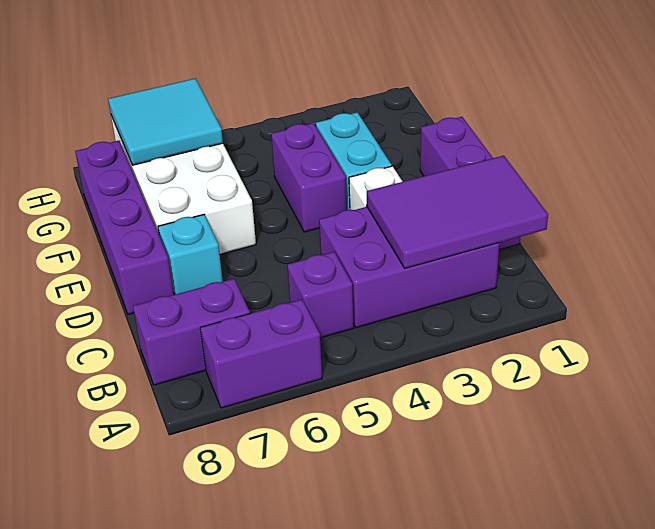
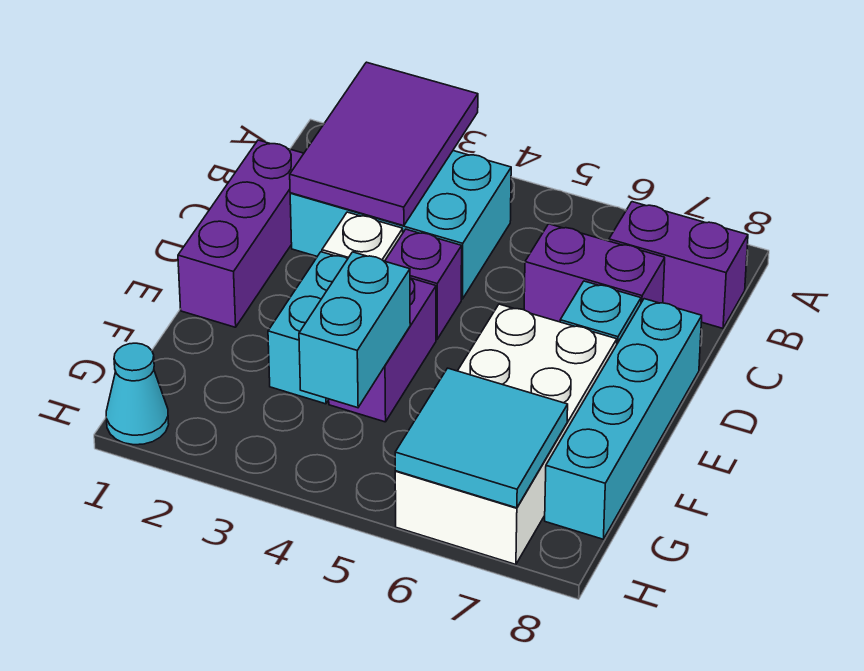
purple brick A6:A7 level 1 -> purple brick C6:C7 level 1
purple tile B1:C3 level 2 -> purple tile A2:C3 level 2
purple brick B2:C4 level 1 -> cyan brick B2:C4 level 1
purple brick B5 level 1 -> purple brick D4 level 1
purple brick D8:G8 level 1 -> cyan brick D8:G8 level 1
none -> cyan brick F4:G4 level 2
none -> cyan cone H1 level 1

